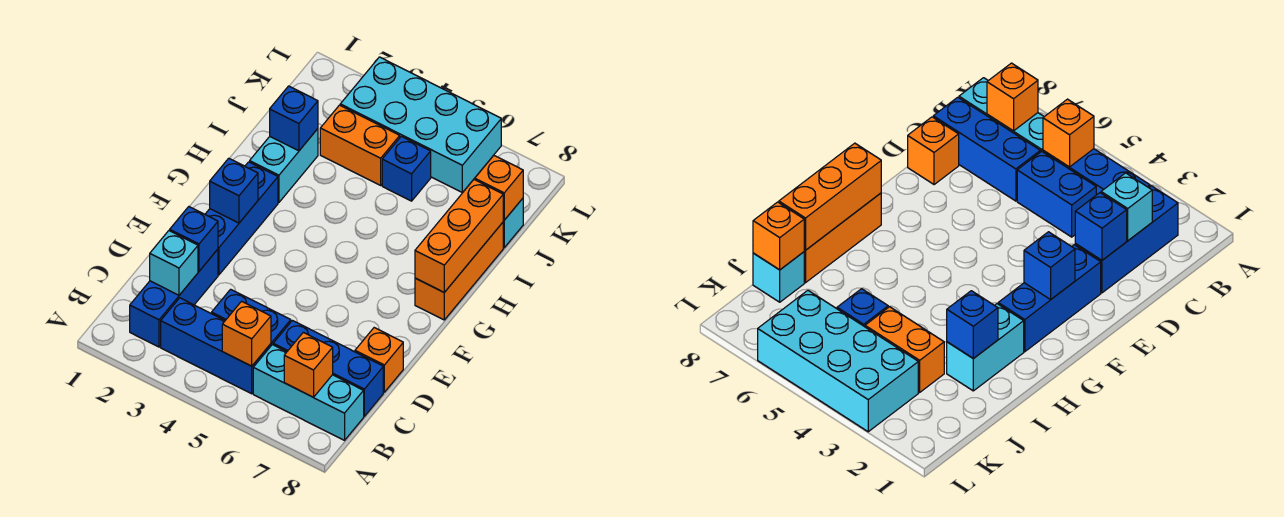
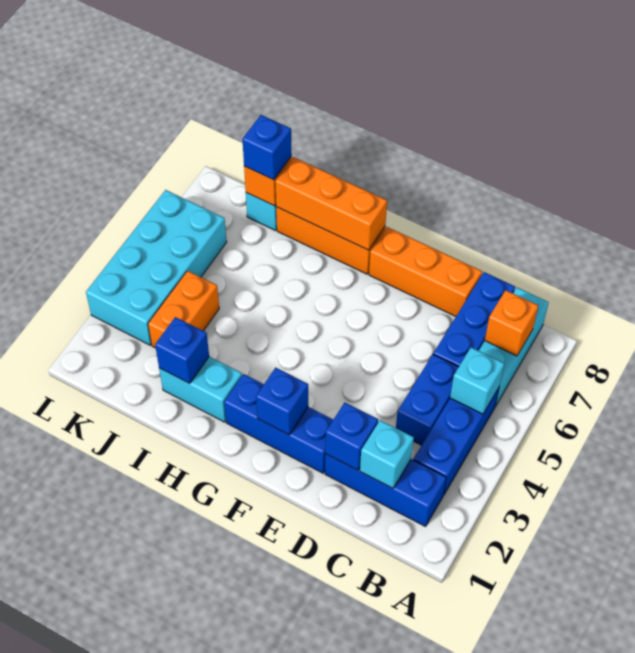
orange brick B5 level 2 -> cyan brick B5 level 2
orange brick D8 level 1 -> orange brick D8:F8 level 1
blue brick J5 level 1 -> blue brick J8 level 3

